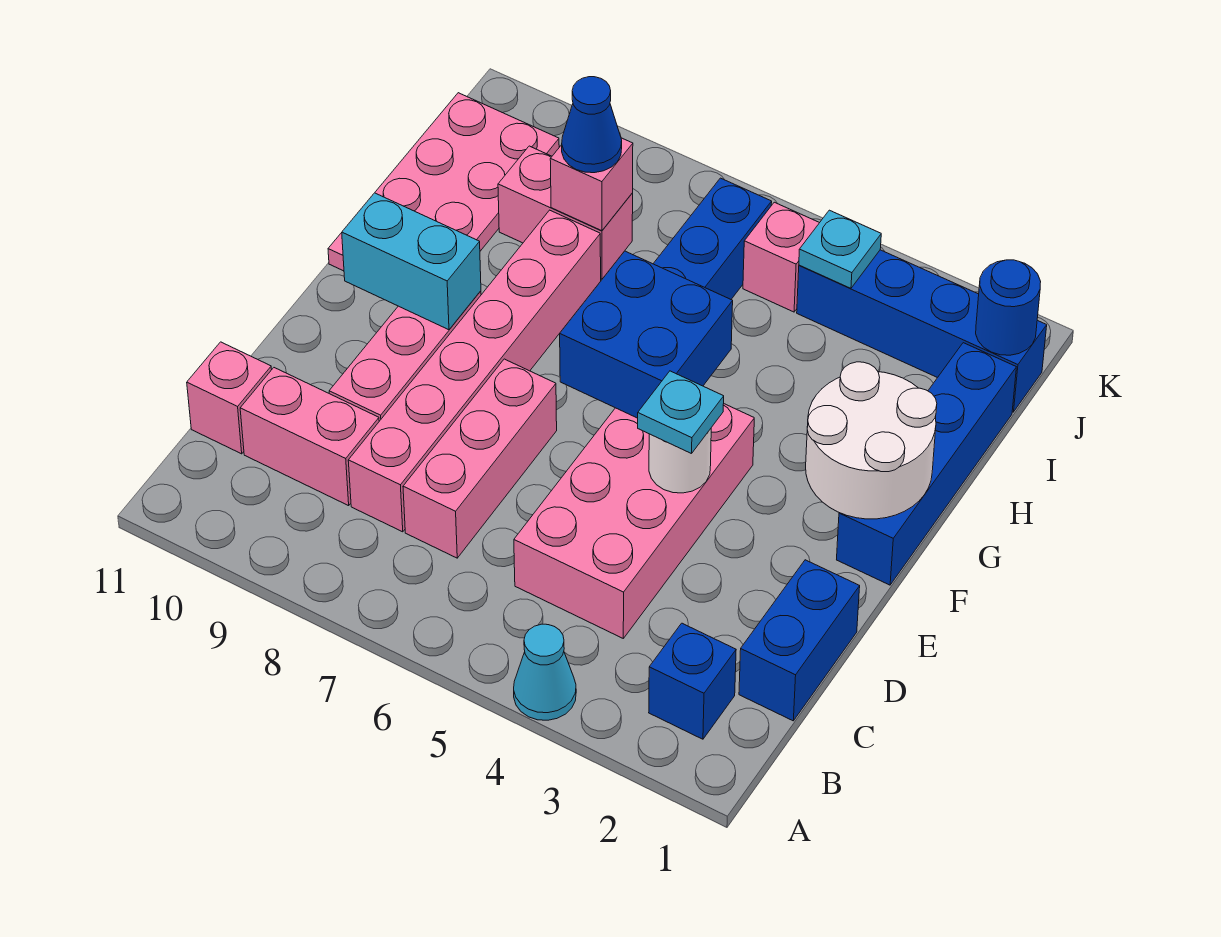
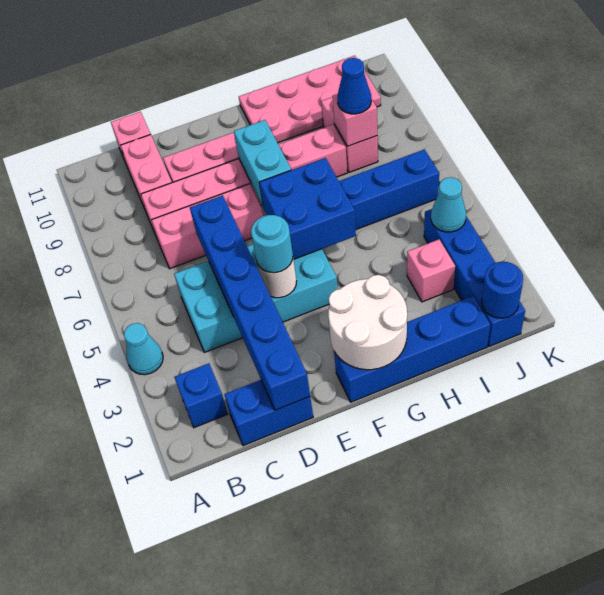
pink brick C4:F5 level 1 -> cyan brick C4:F5 level 1
none -> blue brick D1:D6 level 2
cyan plate E4 level 3 -> cyan round brick E4 level 3
cyan brick F9:F10 level 2 -> cyan brick F7:F8 level 2
cyan plate J4 level 2 -> cyan cone J4 level 2
pink brick J5 level 1 -> pink brick I3 level 1

